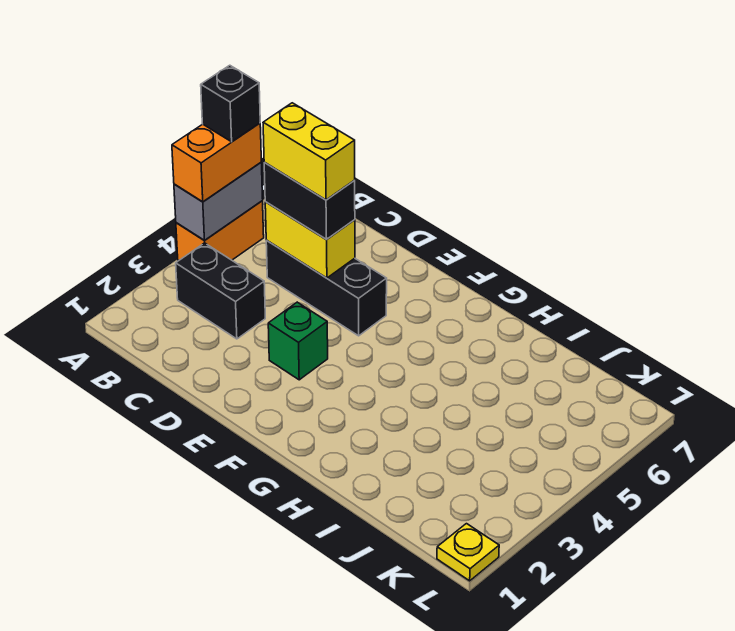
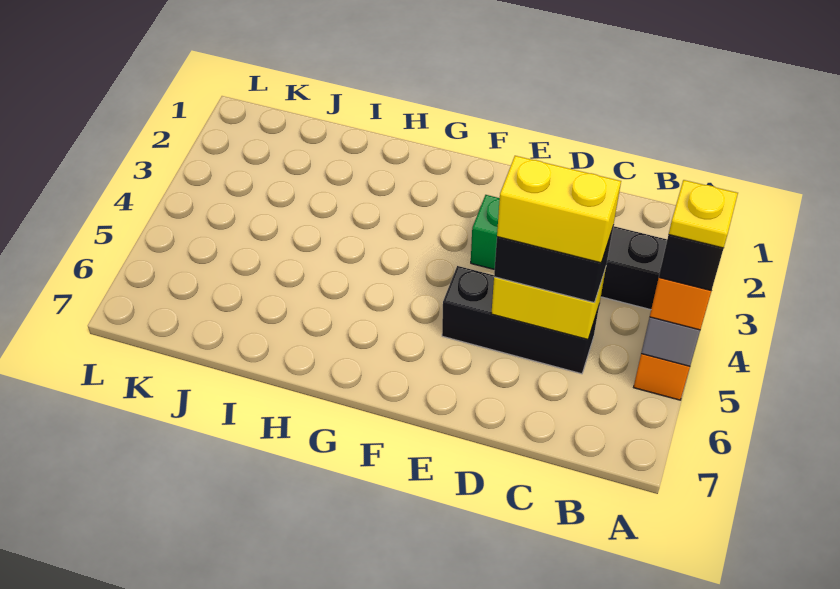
yellow plate L1 level 1 -> yellow plate A5 level 5

